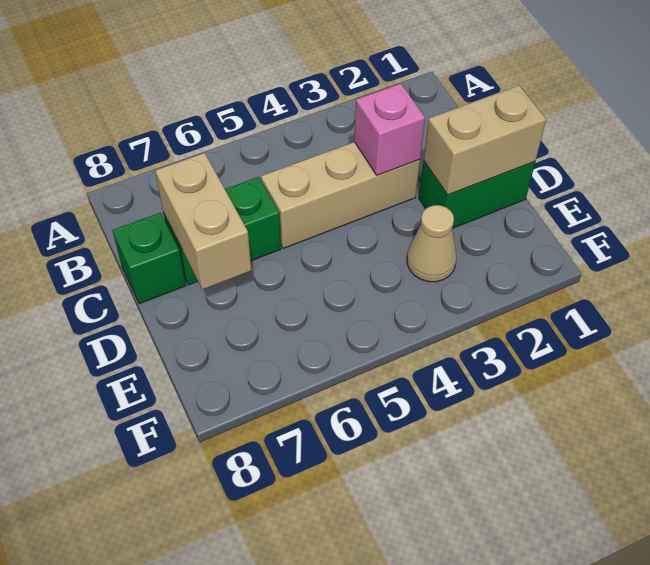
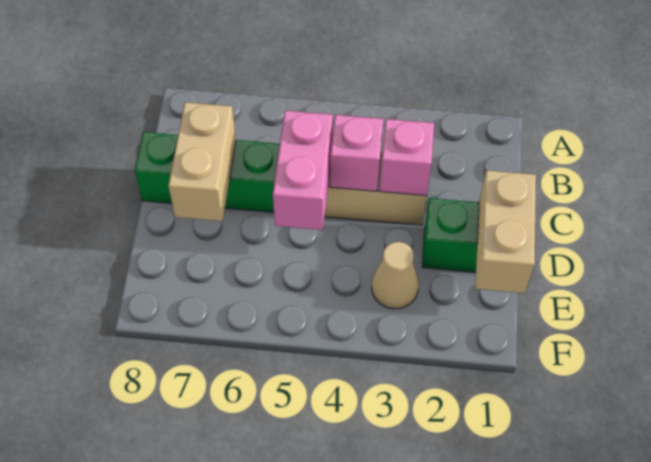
none -> pink brick C4 level 2
none -> pink brick C5:D5 level 2
tan brick D1:D2 level 2 -> tan brick D1:E1 level 2

